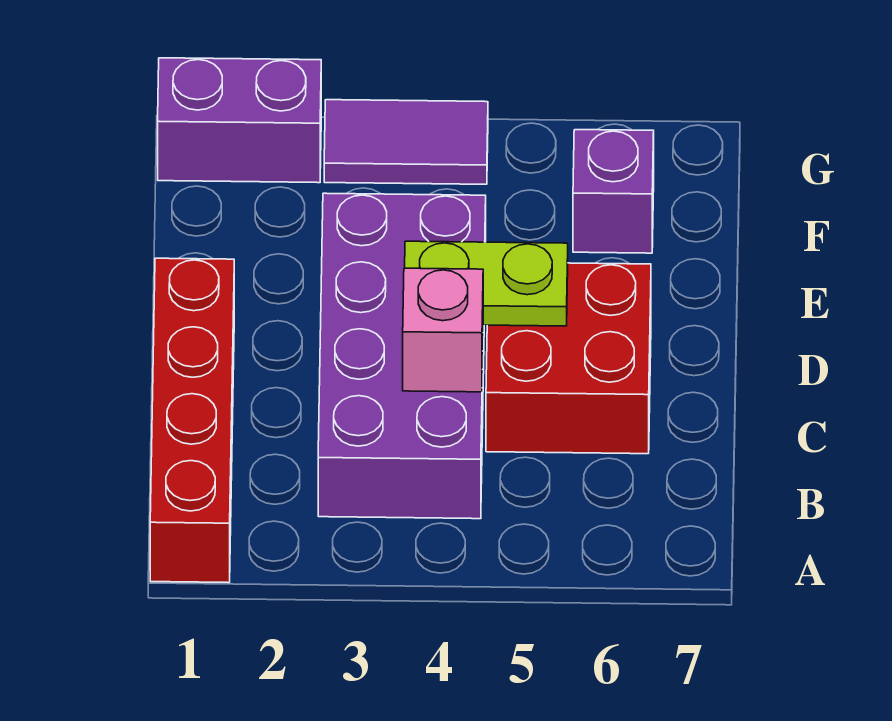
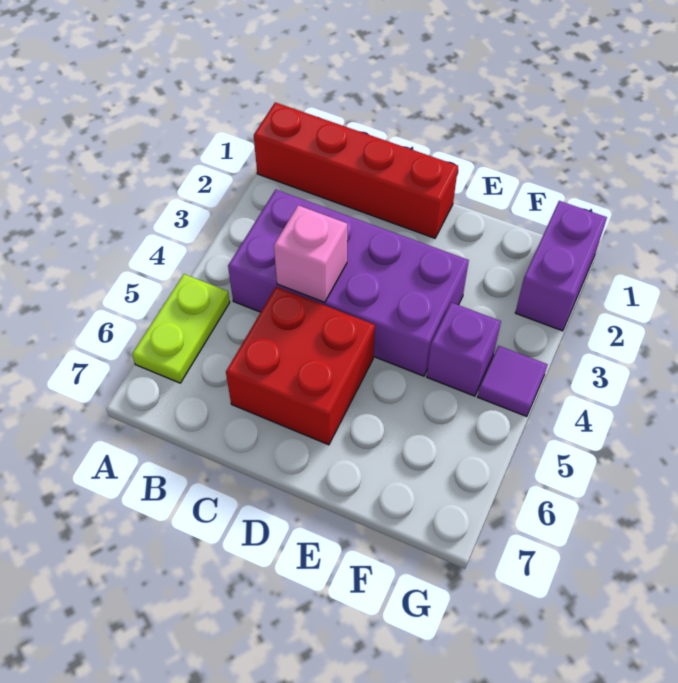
lime plate D4:D5 level 2 -> lime plate A5:A6 level 1
purple brick F6 level 1 -> purple brick F4 level 1
purple tile G3:G4 level 1 -> purple tile G4 level 1

